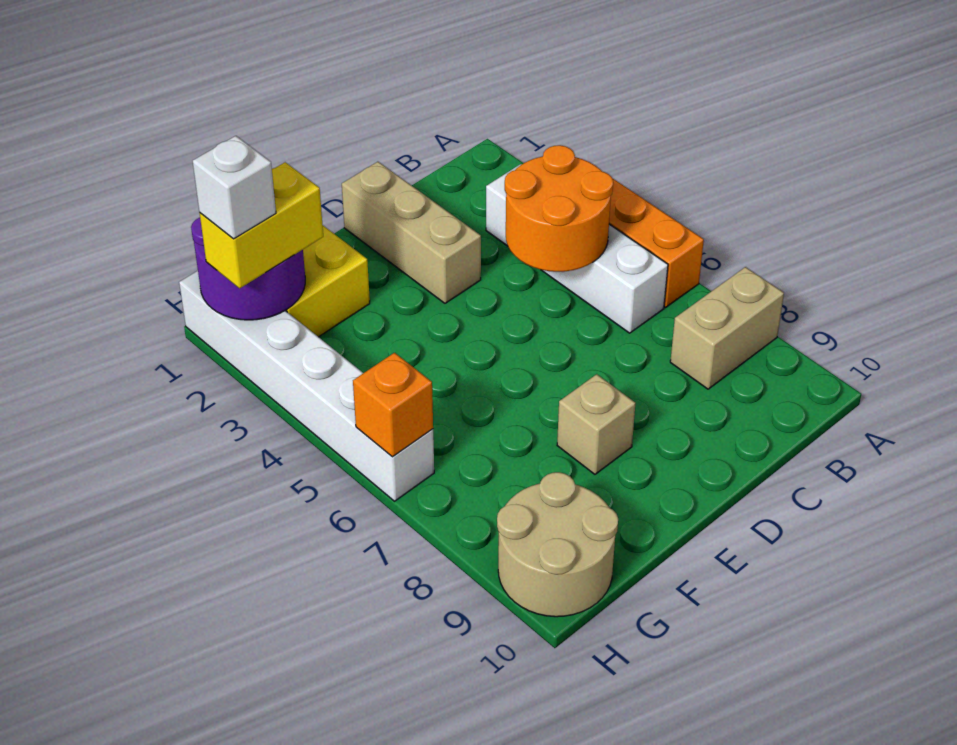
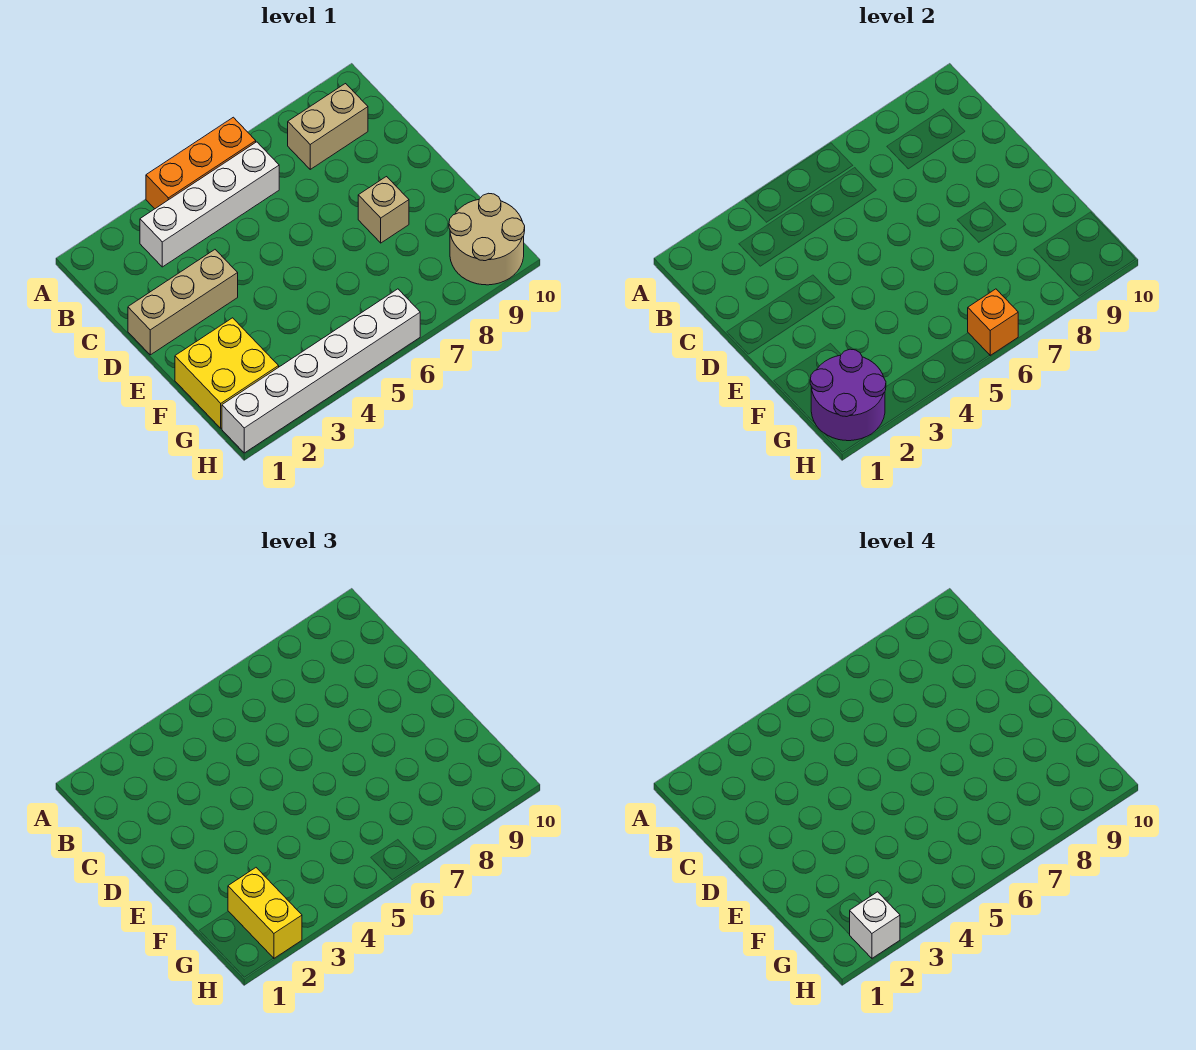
tan brick A8:B8 level 1 -> tan brick B8:B9 level 1
orange round brick B4:C5 level 2 -> none

